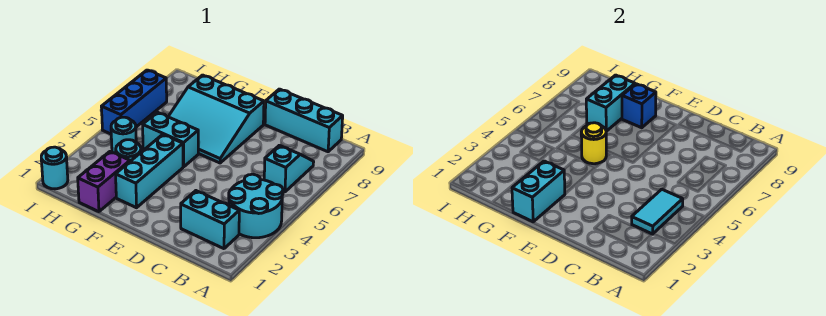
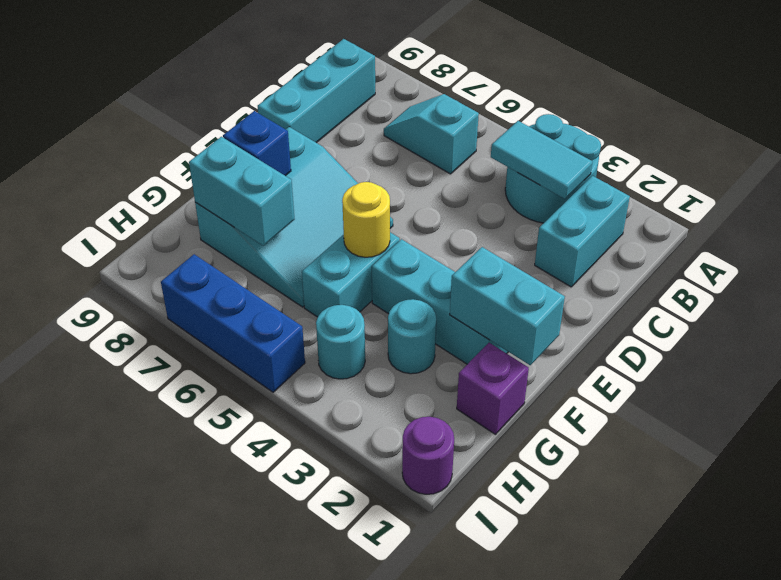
purple brick G1:G2 level 1 -> purple brick G1 level 1
cyan round brick I1 level 1 -> purple round brick I1 level 1

